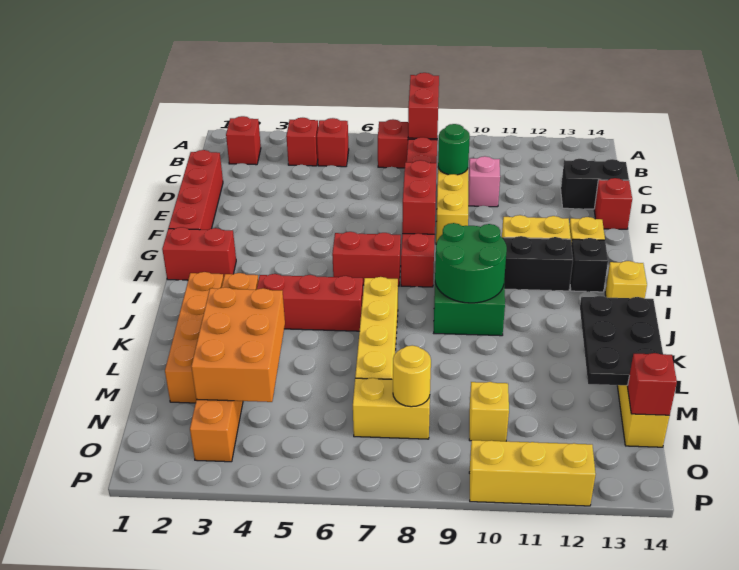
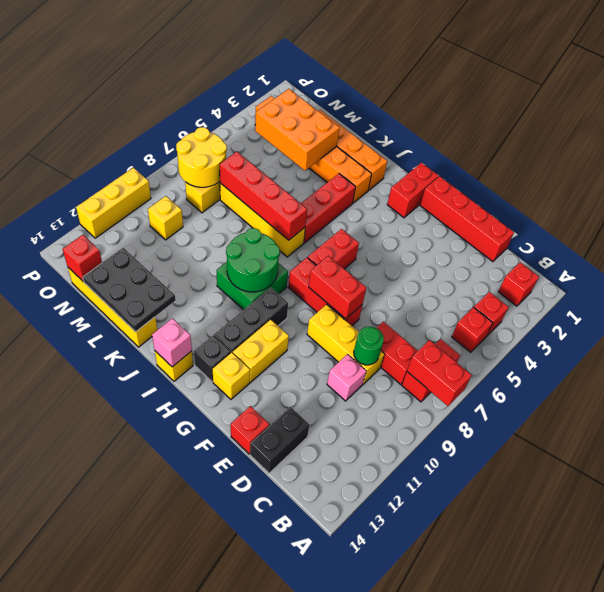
none -> pink brick I14 level 2
none -> red brick J7:M7 level 2
yellow round brick N8 level 2 -> yellow round brick N7:O8 level 2

